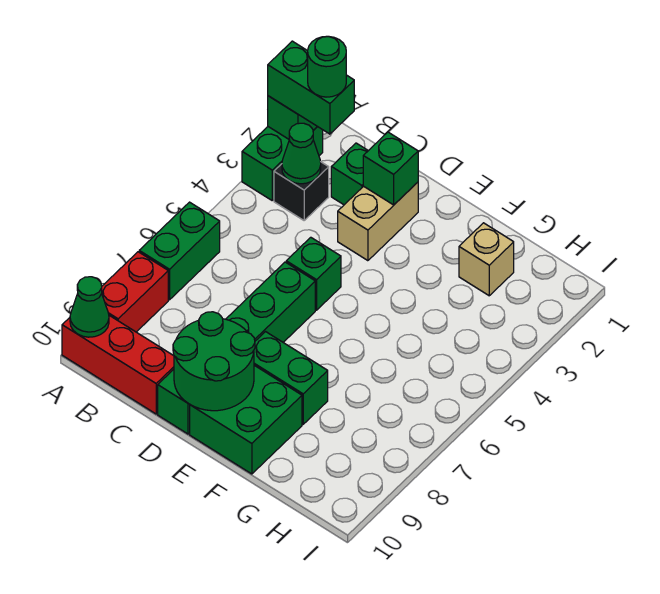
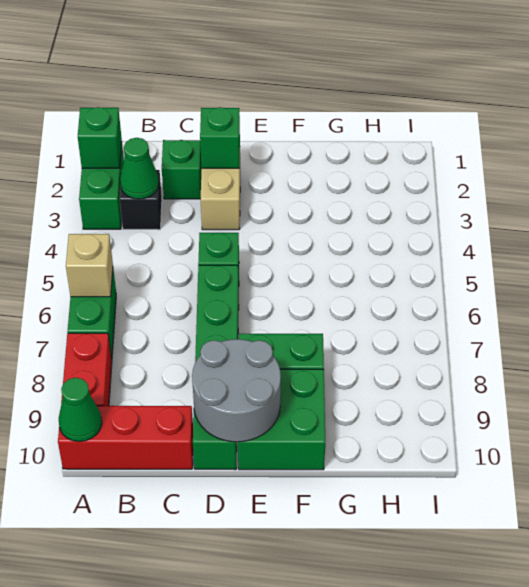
green brick A2:B2 level 3 -> none
green round brick B2 level 4 -> none
green round brick D9:E10 level 2 -> grey round brick D9:E10 level 2
tan brick G2 level 1 -> tan brick A6 level 2

